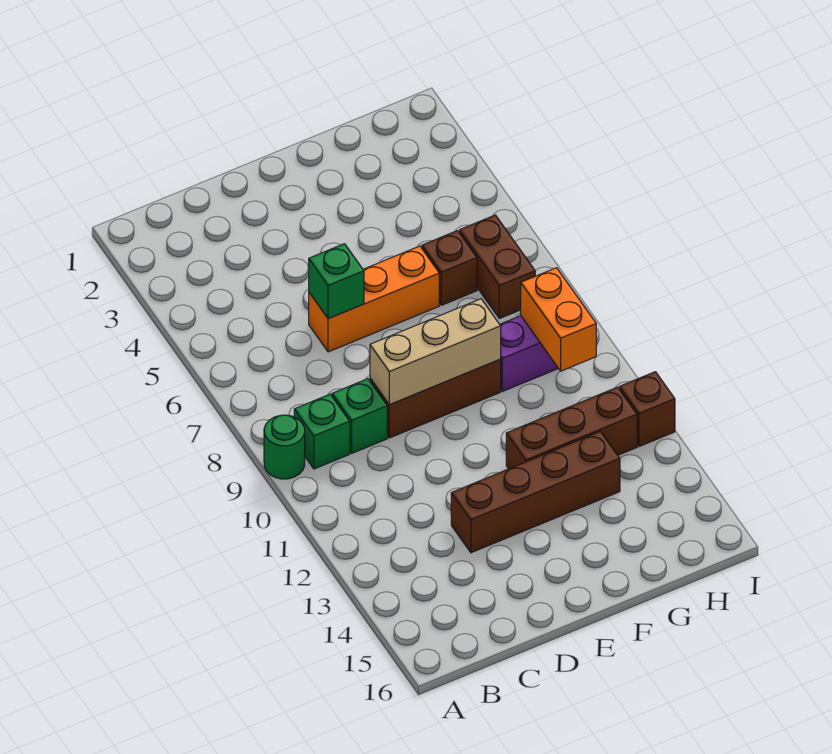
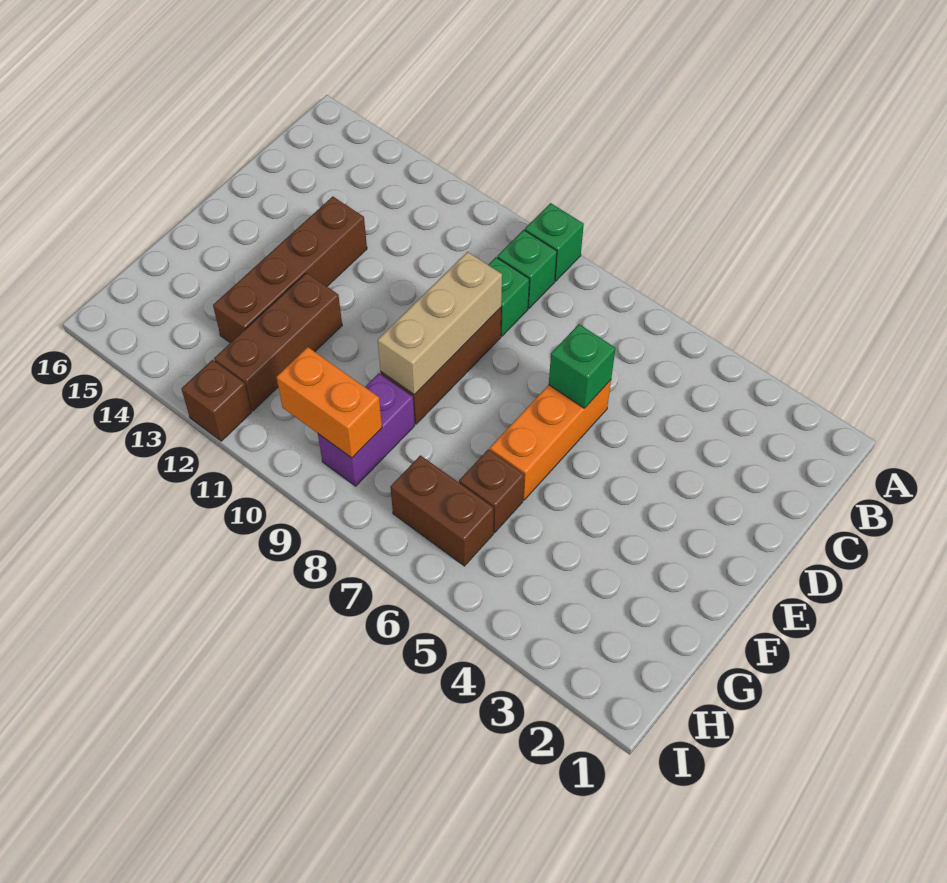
green round brick A9 level 1 -> green brick A9 level 1

